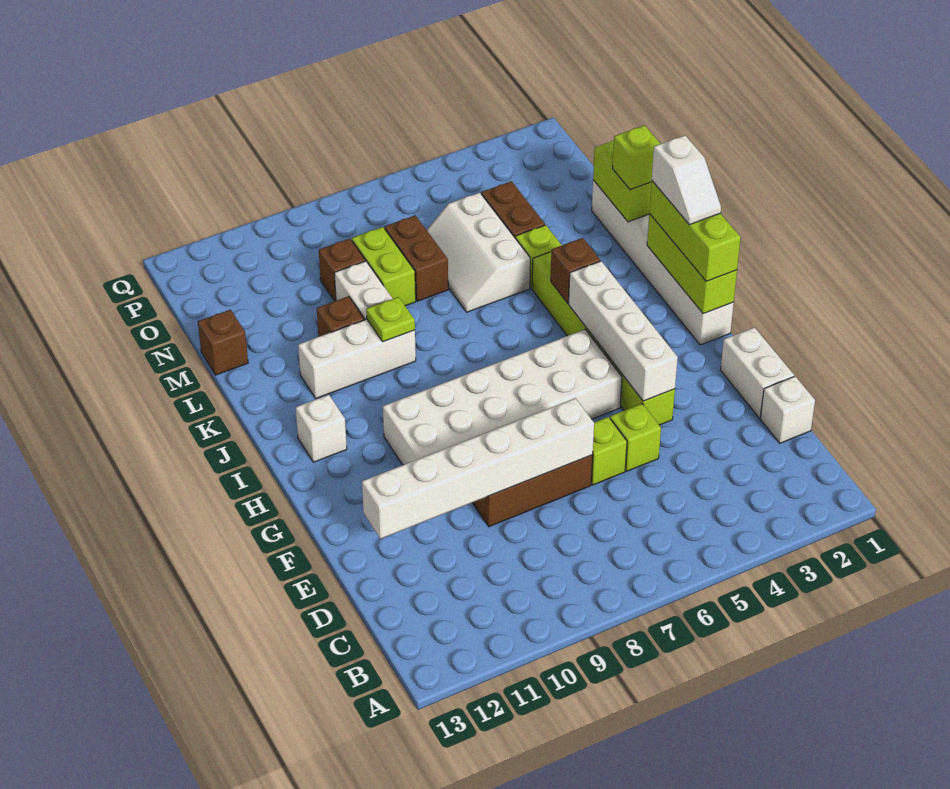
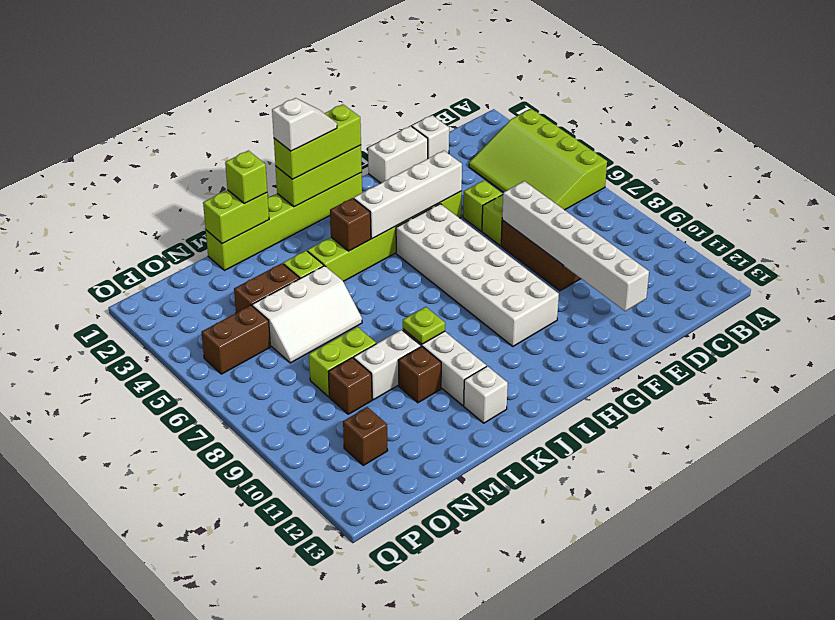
none -> lime slope A3:C6 level 1 top A
white brick H1:M1 level 1 -> lime brick H1:M1 level 1
white brick I12 level 1 -> white brick K12 level 1
brown brick M7:N7 level 1 -> brown brick O5:P5 level 1
brown brick M13 level 1 -> brown brick O11 level 1

